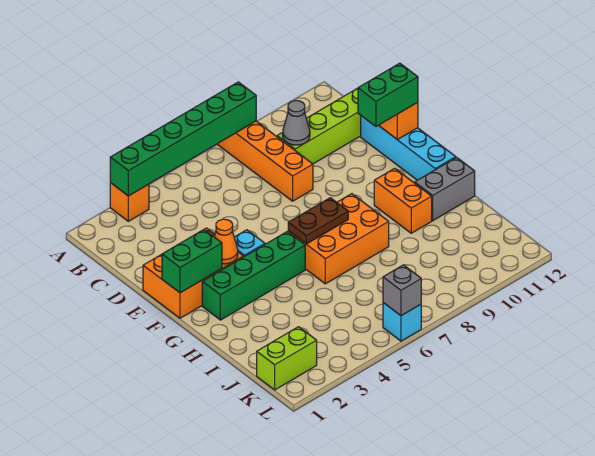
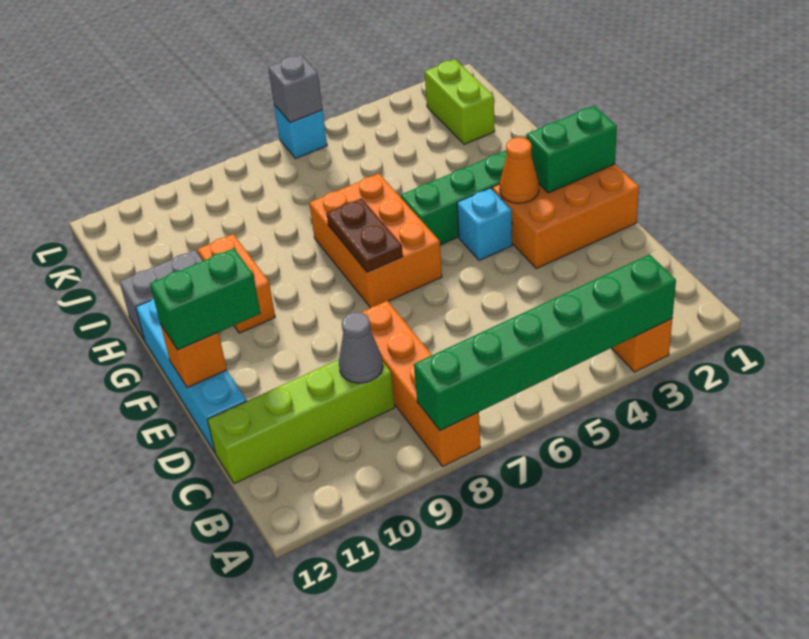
orange brick G6:H8 level 1 -> orange brick F6:H7 level 1
brown plate G6:G7 level 2 -> brown plate F7:G7 level 2
lime brick K1:K2 level 1 -> lime brick J2:K2 level 1

